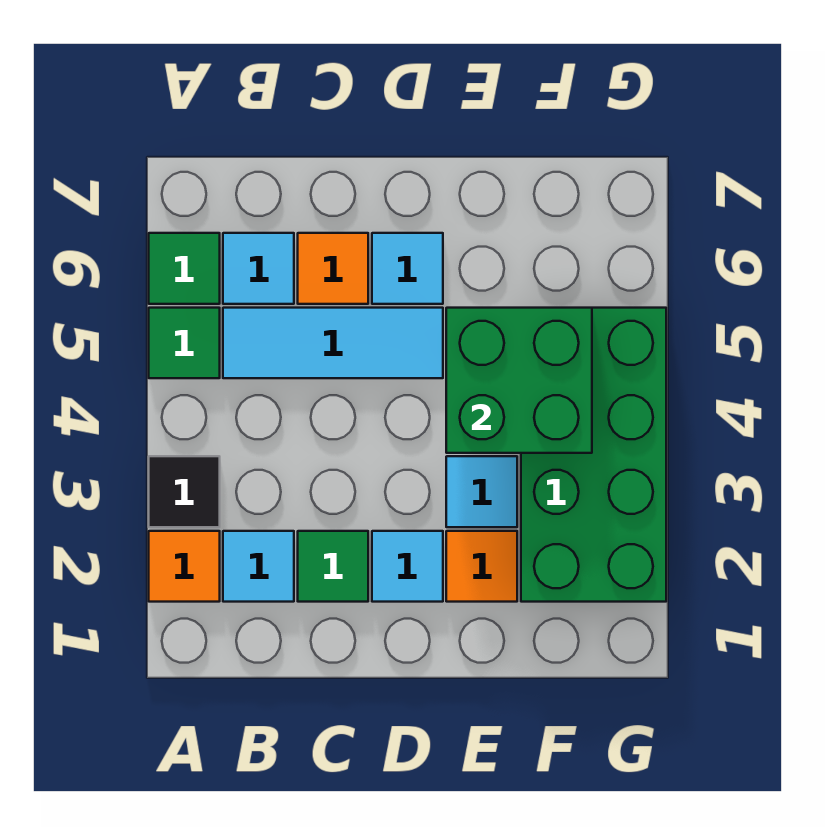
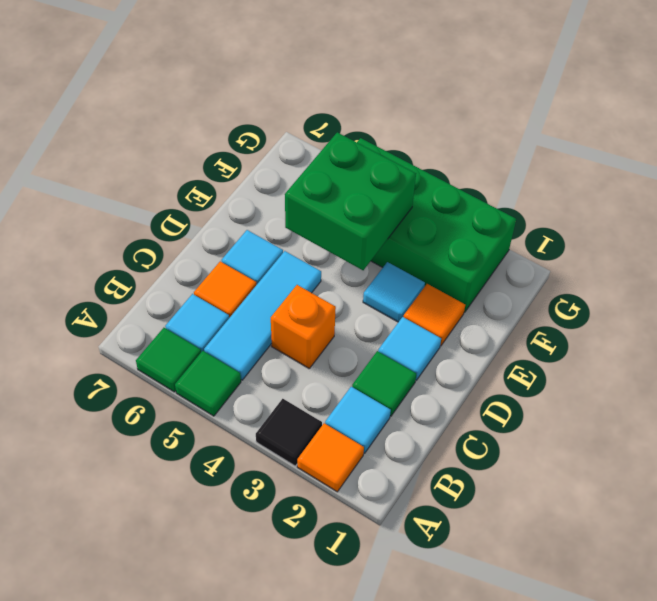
none -> orange brick C4 level 1

